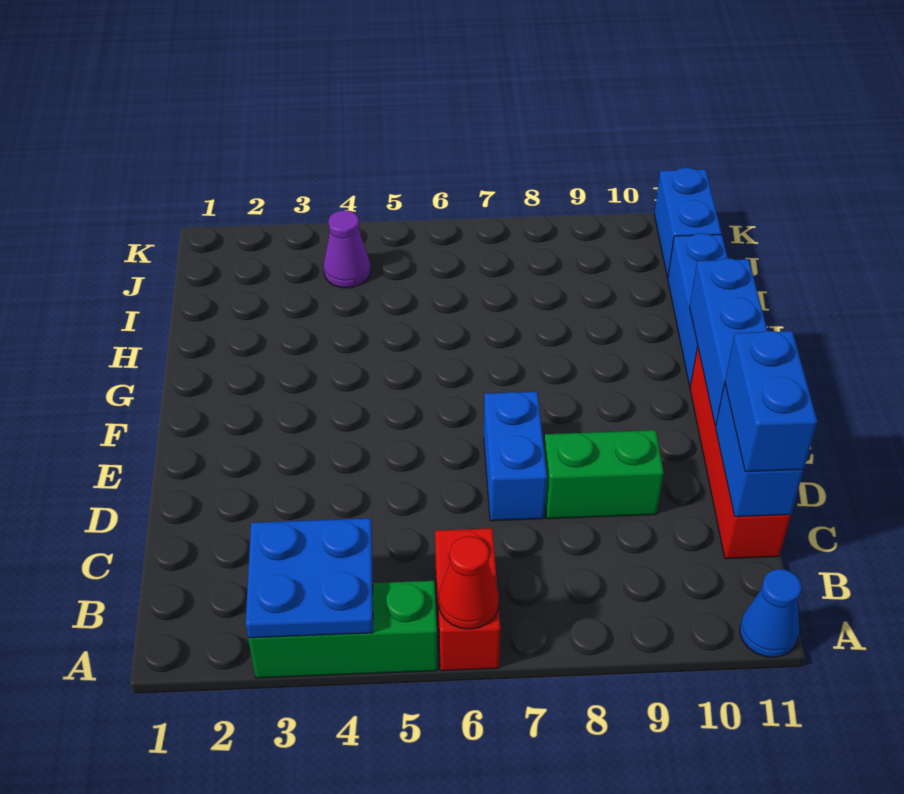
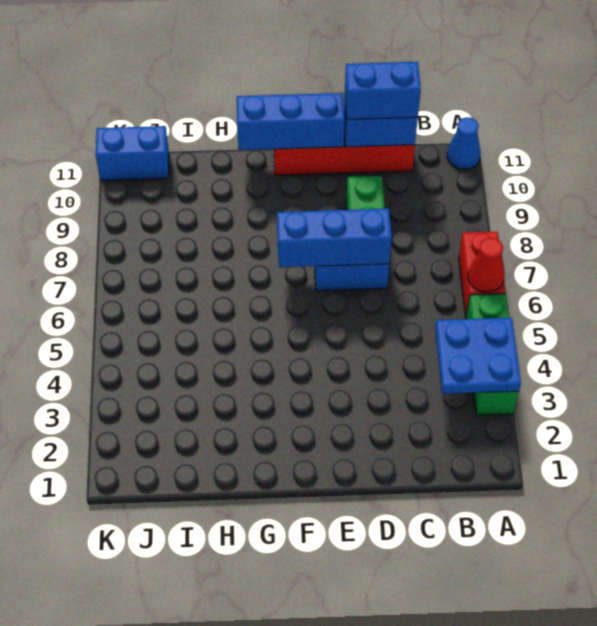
red brick A6:B6 level 1 -> red brick A6:A7 level 1
blue brick G11:I11 level 1 -> blue brick D7:F7 level 2
purple cone J4 level 1 -> none

